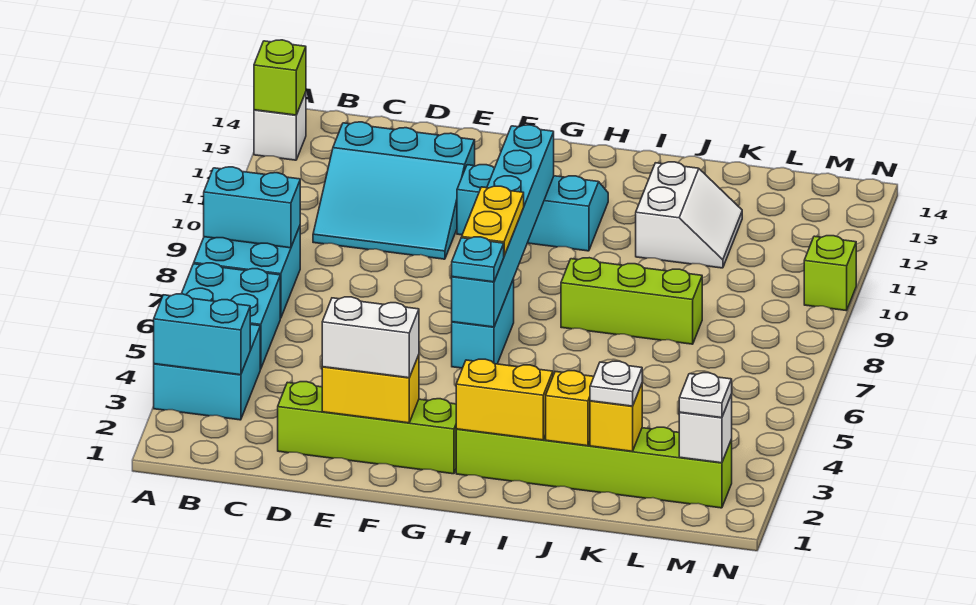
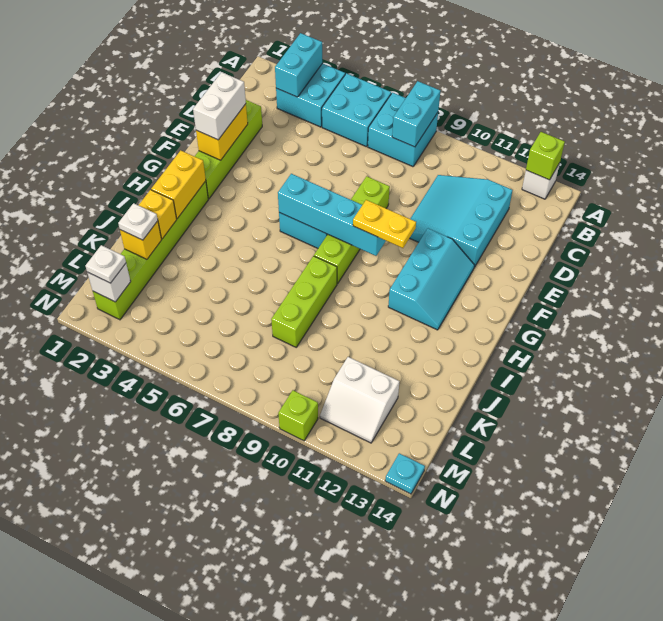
none -> lime brick E8:H8 level 1
cyan brick G6:G11 level 2 -> cyan brick G6:G9 level 2
cyan plate G6 level 3 -> cyan plate N14 level 1
yellow plate G7:G8 level 3 -> yellow plate G9:G10 level 3
white slope J11:K12 level 1 top J -> white slope L11:M12 level 1 top L

